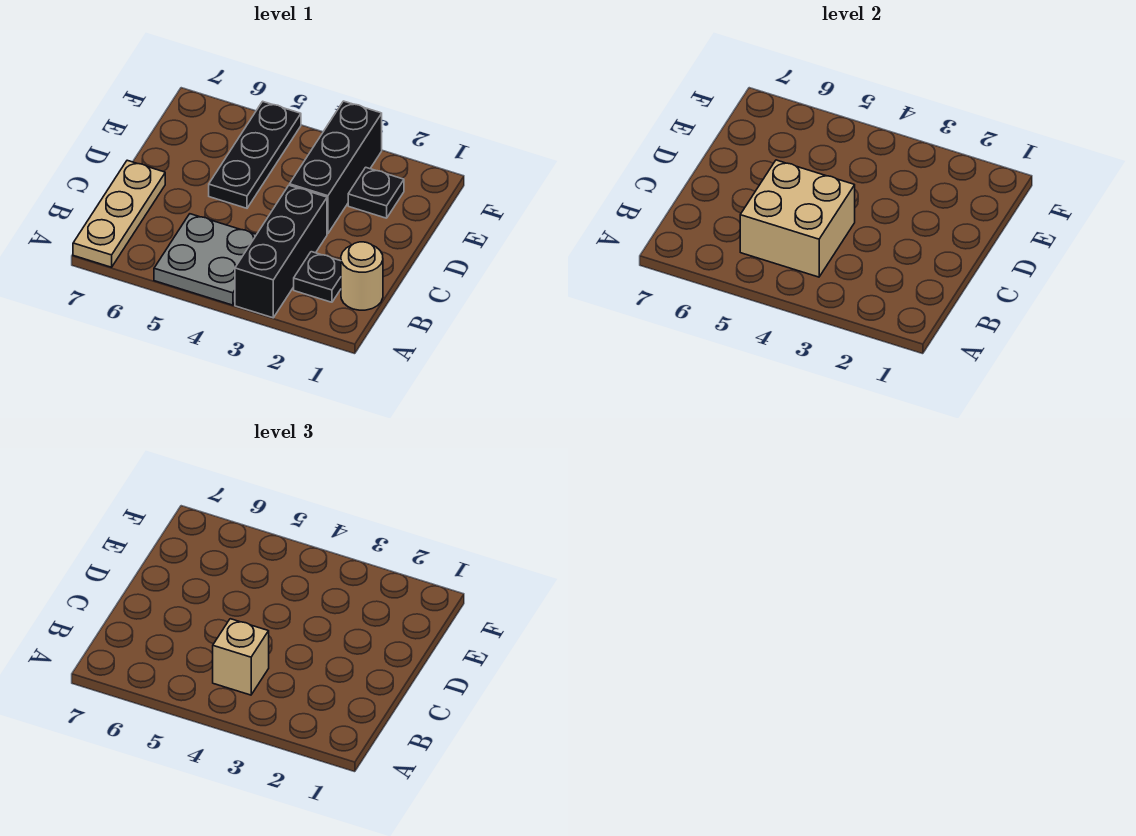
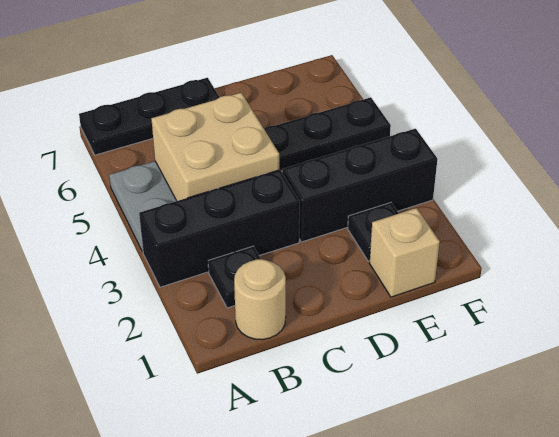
tan plate A7:C7 level 1 -> black plate A7:C7 level 1
tan brick B4 level 3 -> tan brick E1 level 1

